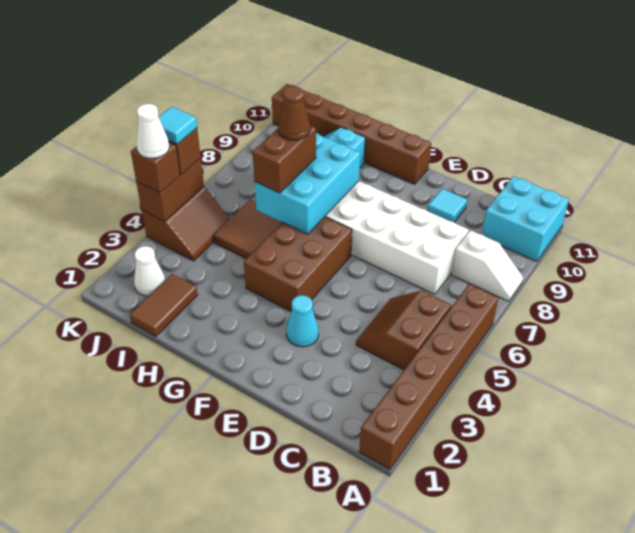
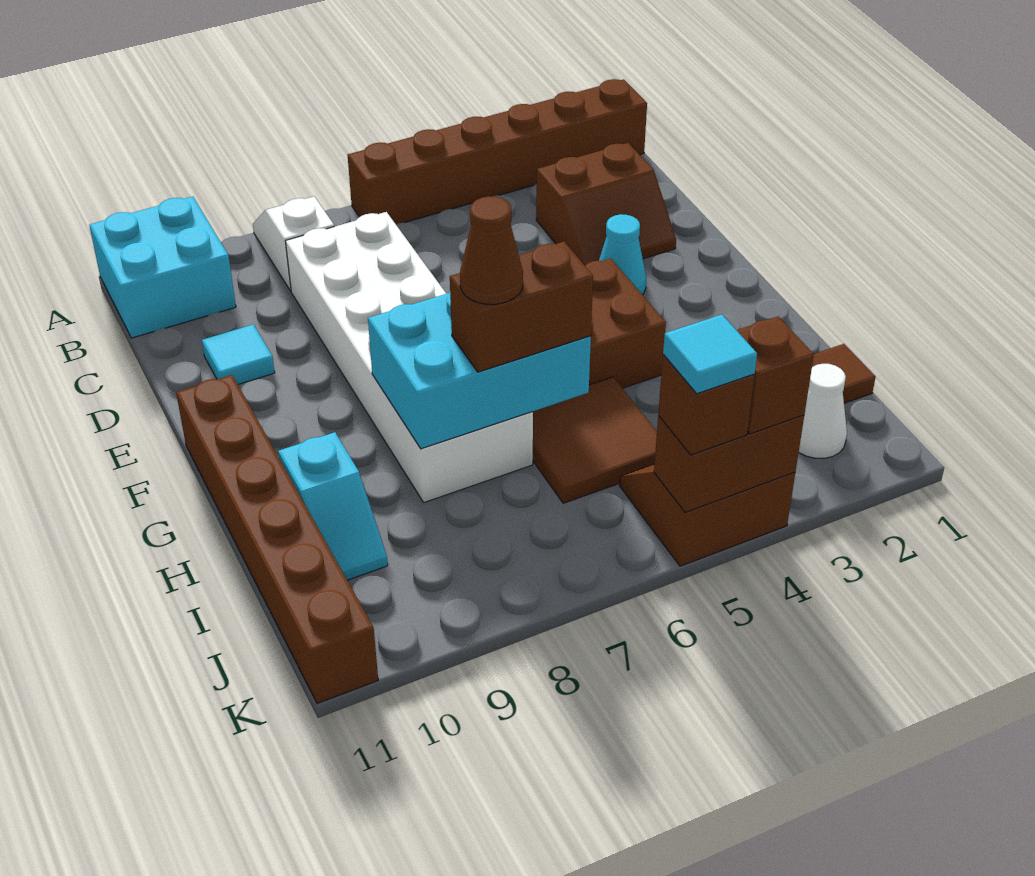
brown slope B4:C5 level 1 top B -> brown slope C2:D3 level 1 top C
white cone K4 level 4 -> none

